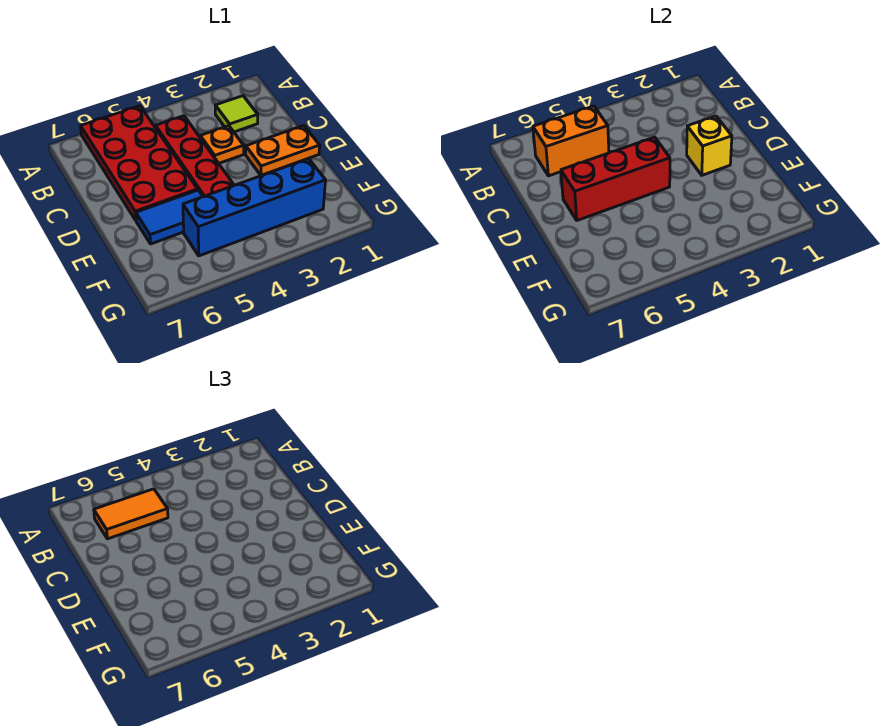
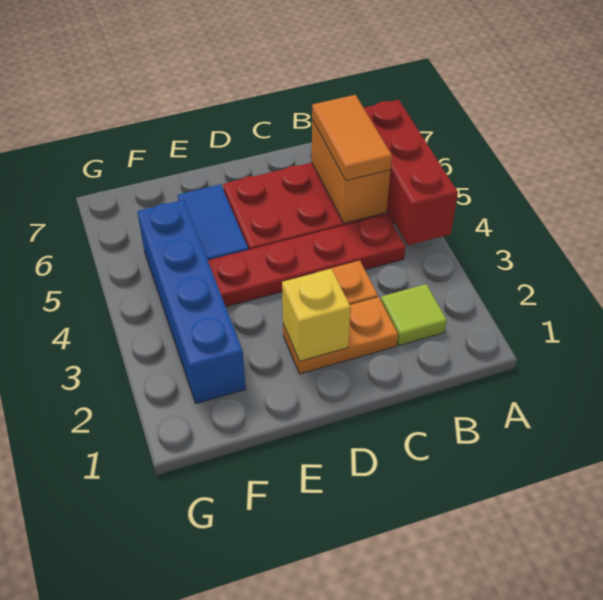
orange plate D1:D2 level 1 -> orange plate C2:D2 level 1
red brick D4:D6 level 2 -> red brick A4:A6 level 2

